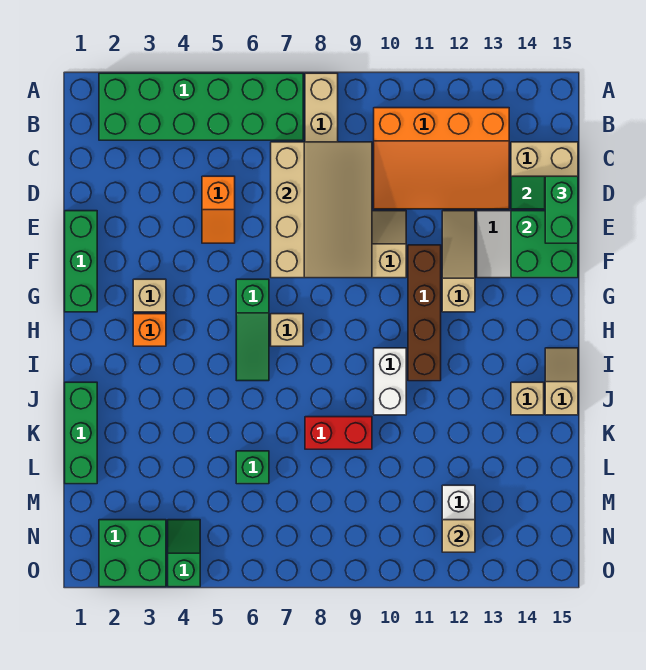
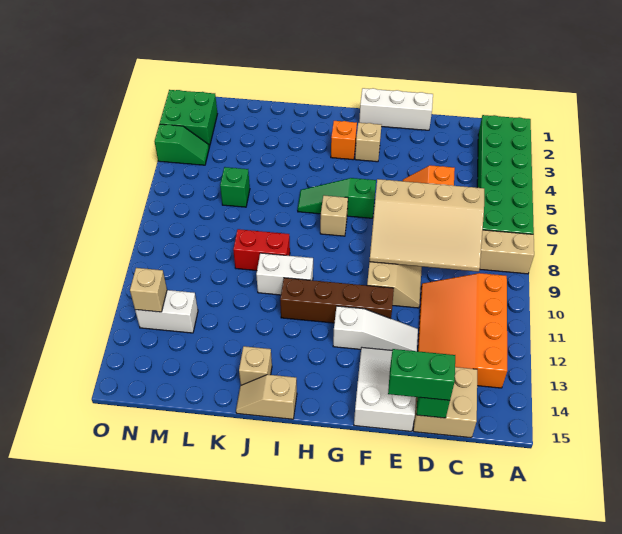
green brick E1:G1 level 1 -> white brick E1:G1 level 1
tan slope E12:G12 level 1 top G -> white slope E12:G12 level 1 top G
green brick E14:F15 level 2 -> none
tan slope I15:J15 level 1 top J -> tan slope I15:J15 level 1 top I
green brick J1:L1 level 1 -> none
red brick K8:K9 level 1 -> red brick J9:K9 level 1

